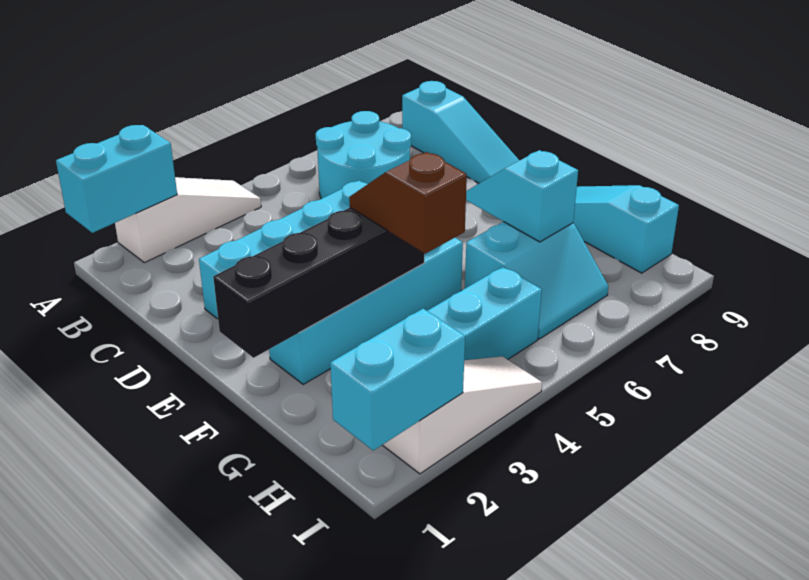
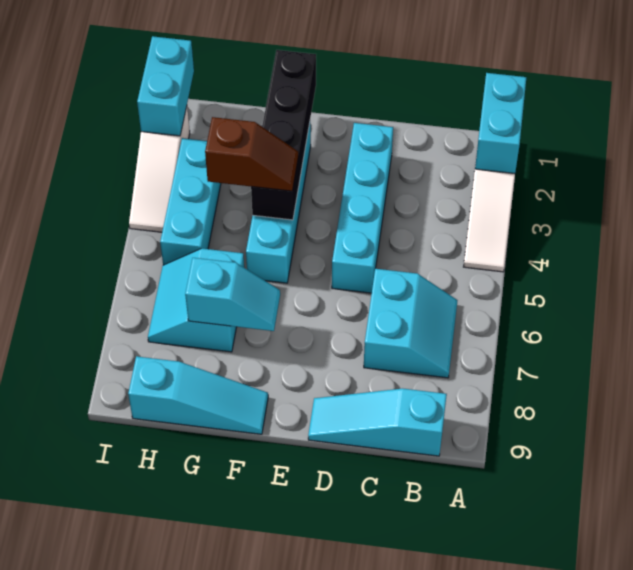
cyan round brick B6:C7 level 1 -> cyan slope B6:C7 level 1 top C

